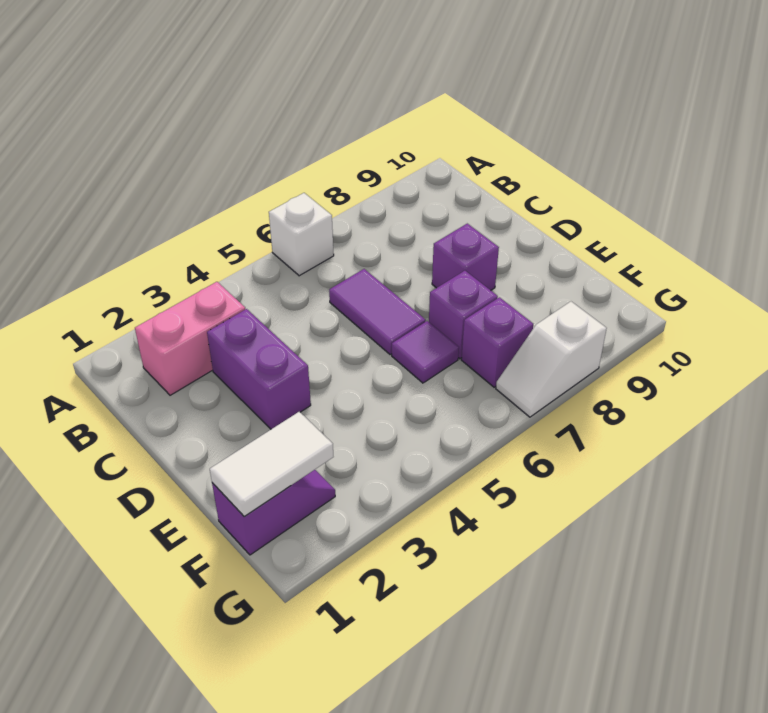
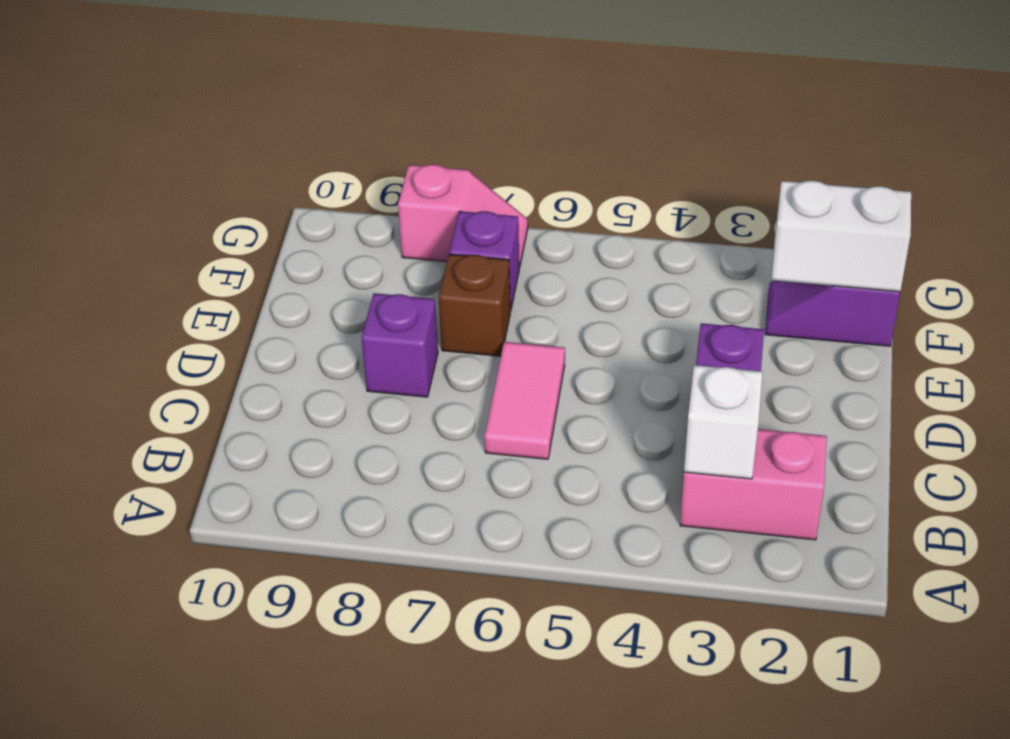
white brick A6 level 1 -> white brick B3 level 2
purple tile C6:D6 level 1 -> pink tile C6:D6 level 1
purple tile E6 level 1 -> none
purple brick E7 level 1 -> brown brick E7 level 1
white tile F1:F2 level 2 -> white brick F1:F2 level 2
white slope G7:G8 level 1 top 8 -> pink slope G7:G8 level 1 top 8

